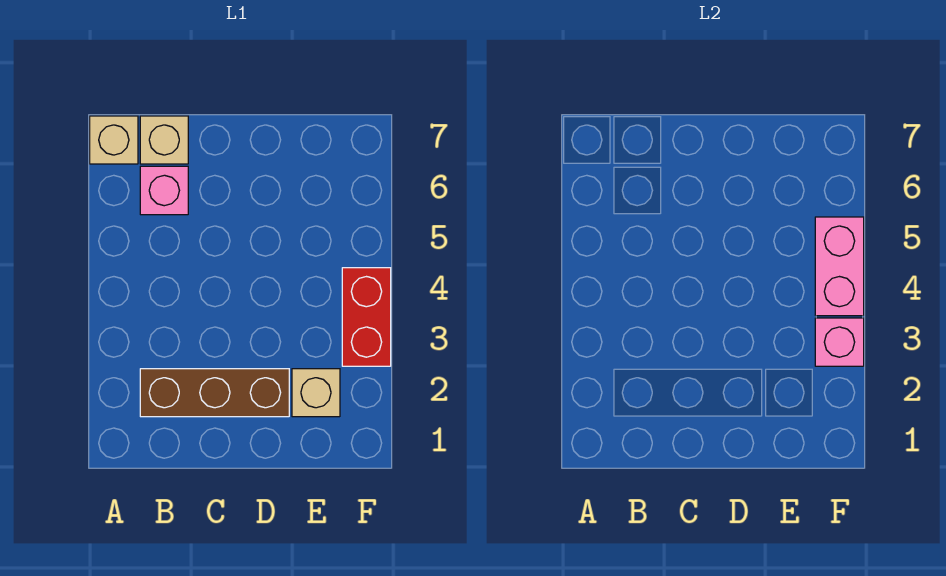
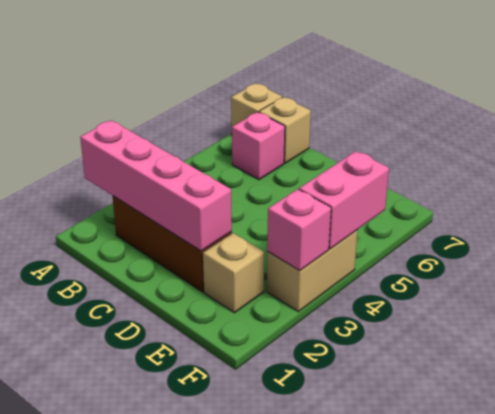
none -> pink brick A2:D2 level 2
red brick F3:F4 level 1 -> tan brick F3:F4 level 1

